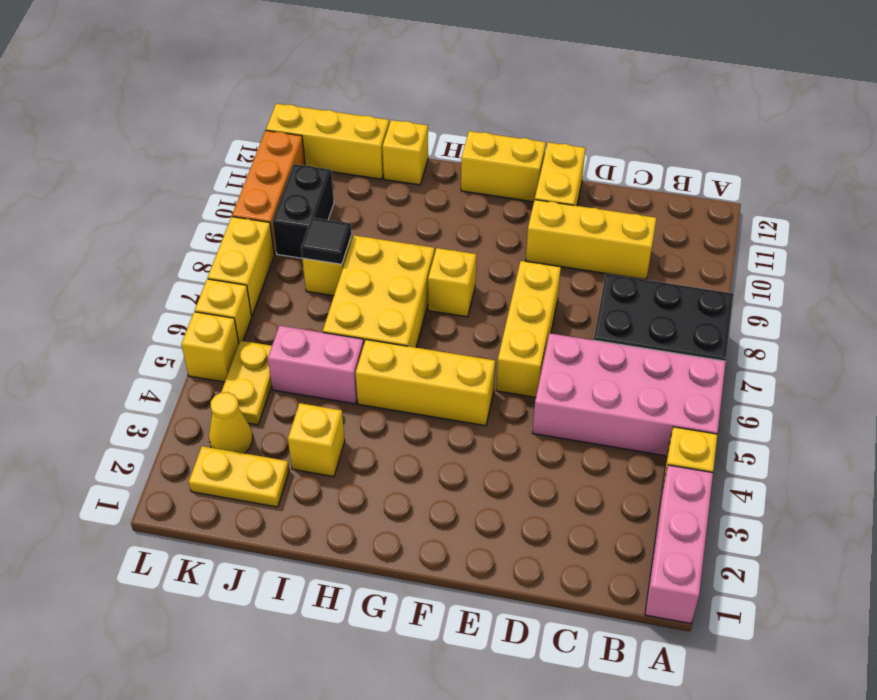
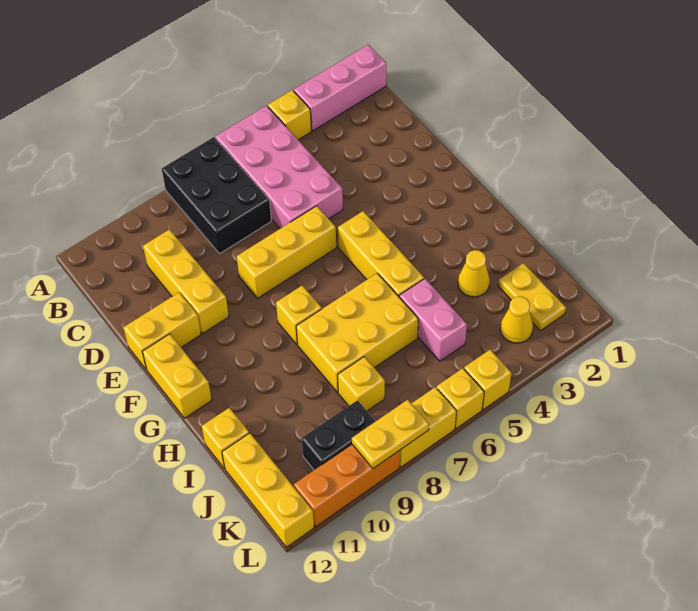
yellow brick I3 level 1 -> yellow cone I3 level 1
black tile J8 level 2 -> none
yellow plate K4:K5 level 1 -> yellow plate L8:L9 level 2

